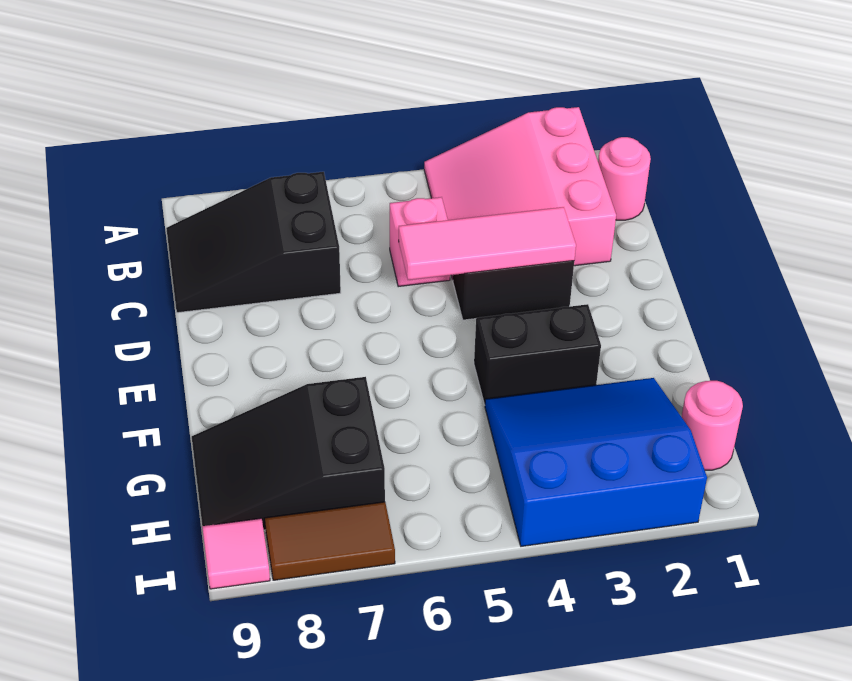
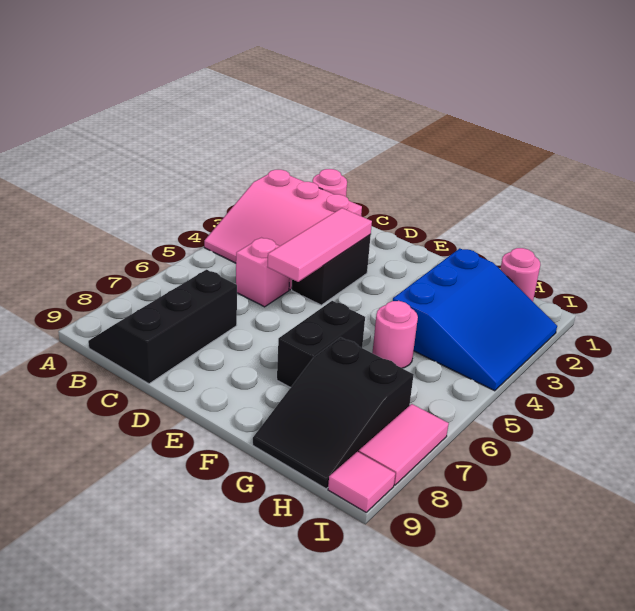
black slope B7:C9 level 1 top 7 -> black slope B7:C9 level 1 top C
black brick F3:F4 level 1 -> black brick F6:F7 level 1
blue slope G2:I4 level 1 top I -> blue slope G2:I4 level 1 top G
none -> pink round brick G5 level 1
brown tile I7:I8 level 1 -> pink tile I7:I8 level 1

